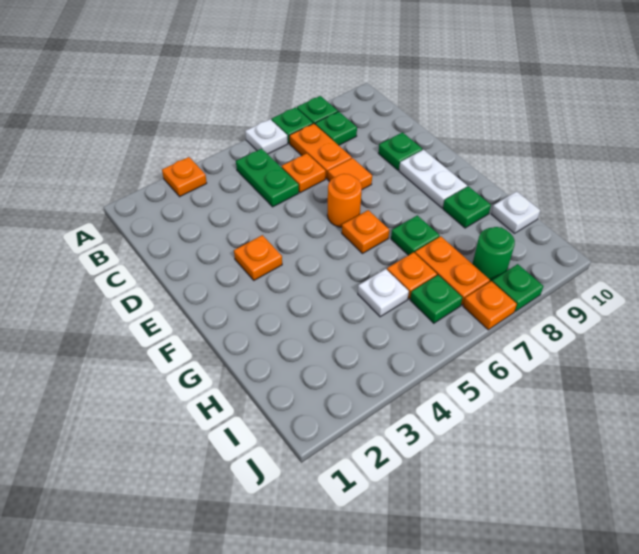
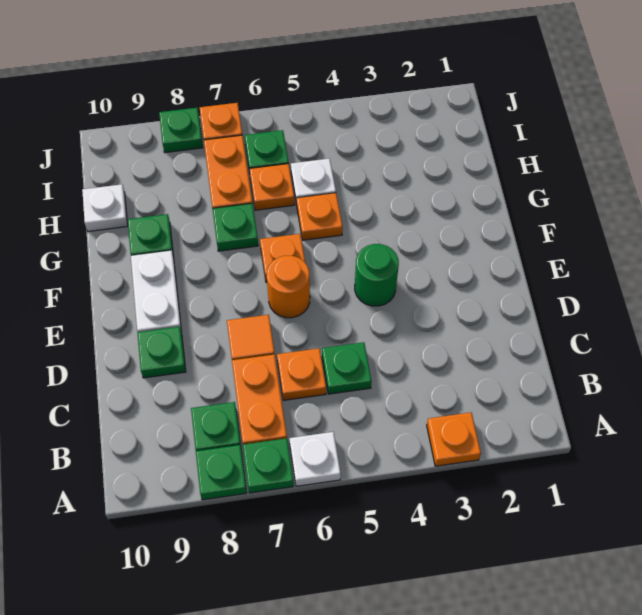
green plate B5:C5 level 1 -> green plate C5 level 1
orange plate E3 level 1 -> orange plate G5 level 1
green round brick I8 level 1 -> green round brick E4 level 1

